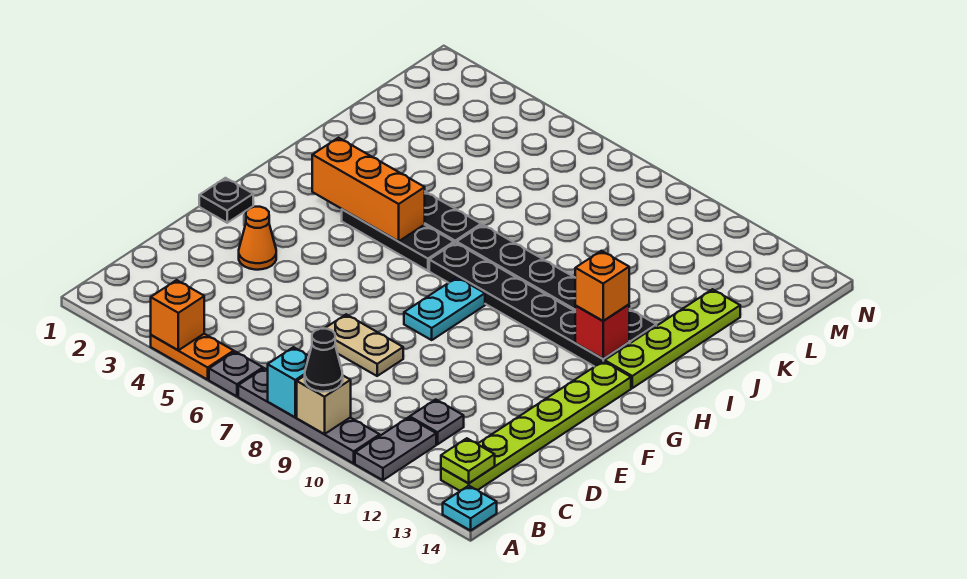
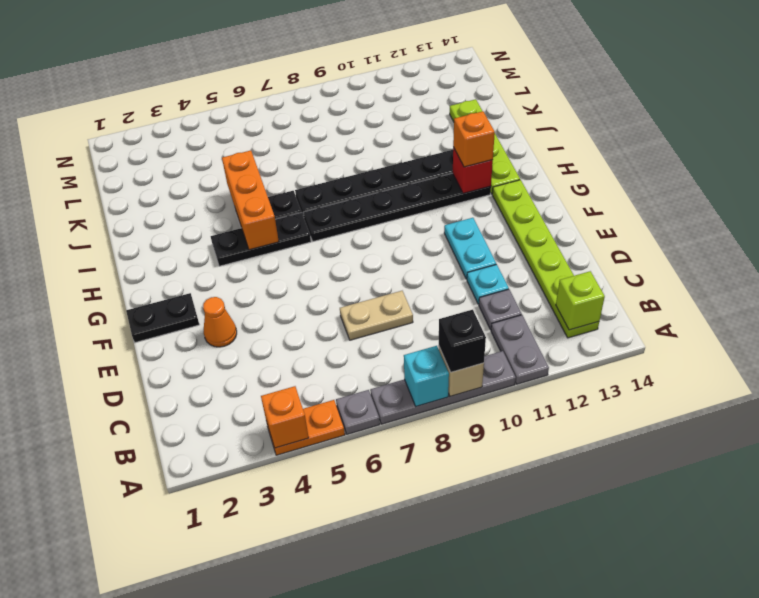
black cone A9 level 3 -> black brick A9 level 3
cyan plate A14 level 1 -> cyan plate D11 level 1
lime plate B13 level 2 -> lime brick B13 level 2
black plate F1 level 1 -> black plate F1:F2 level 1
cyan plate F8:G8 level 1 -> cyan plate E11:F11 level 1
orange brick H3:H5 level 2 -> orange brick H5:J5 level 2

